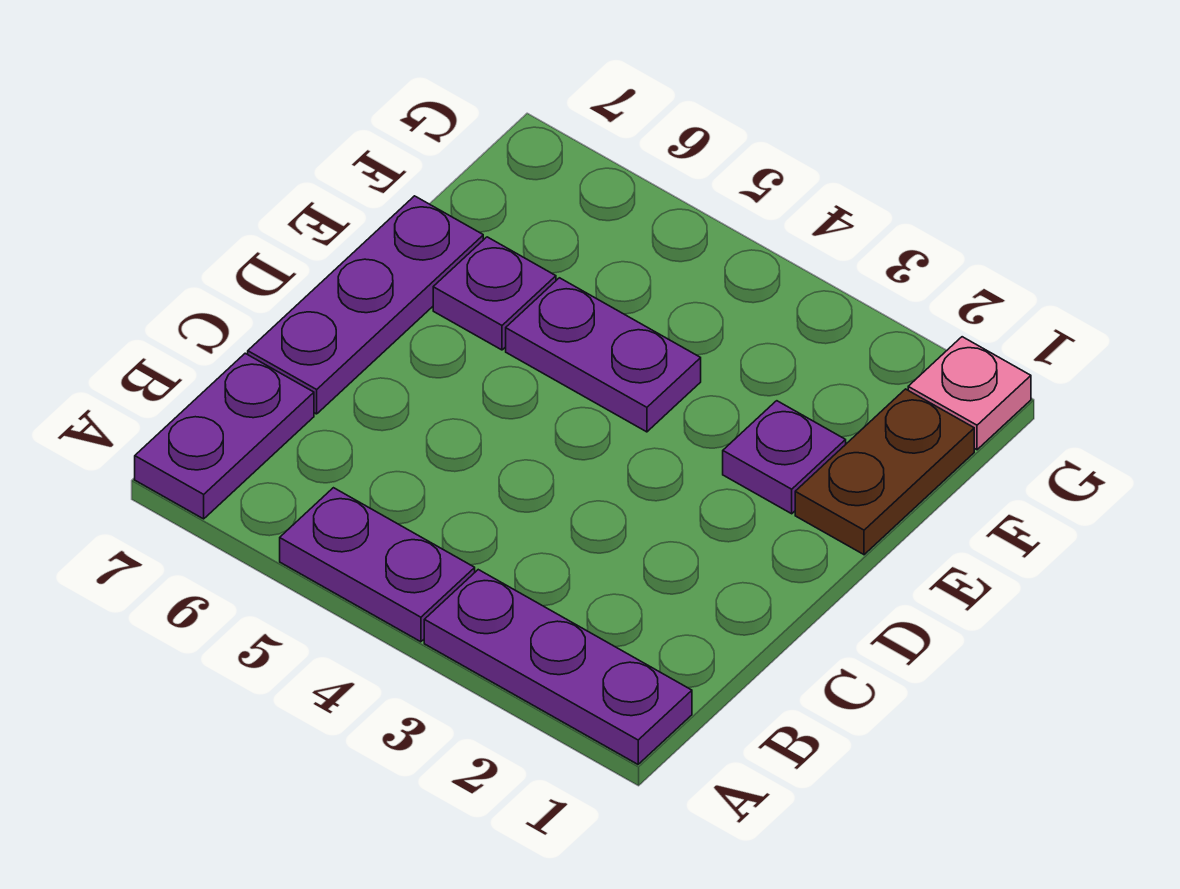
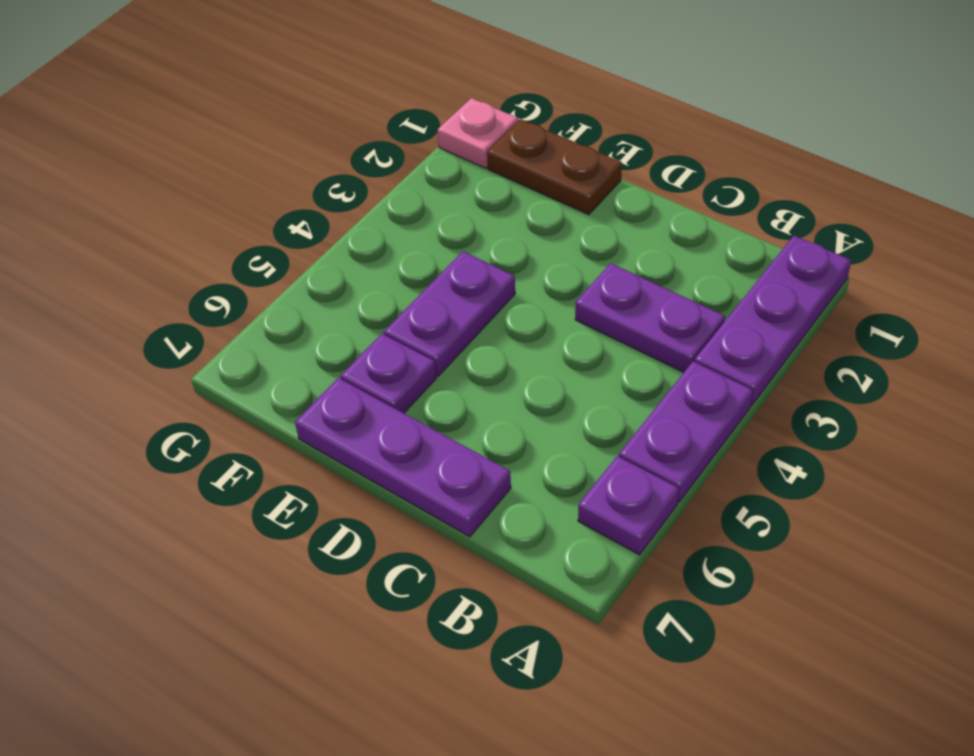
purple plate A7:B7 level 1 -> purple plate B3:C3 level 1
purple plate E2 level 1 -> purple plate A6 level 1

